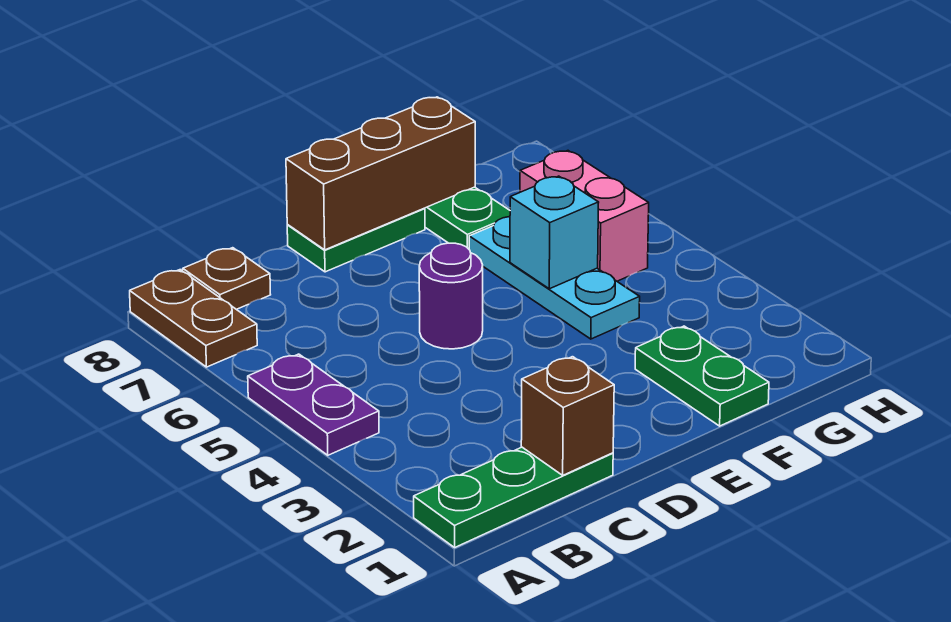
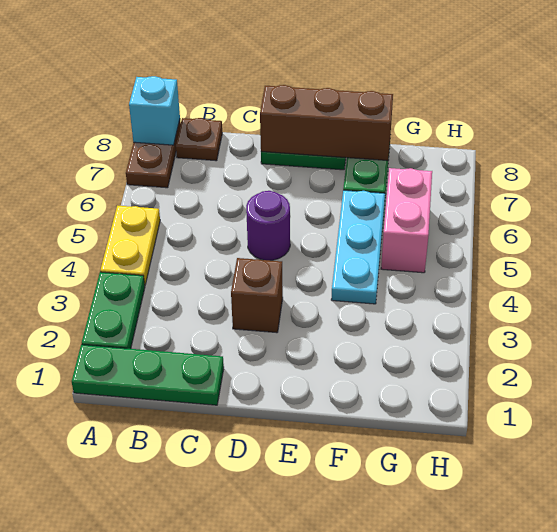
purple plate A4:A5 level 1 -> yellow plate A4:A5 level 1
brown brick C1 level 2 -> brown brick D3 level 1
green plate F1:F2 level 1 -> green plate A2:A3 level 1
cyan brick F5 level 2 -> cyan brick A8 level 2

